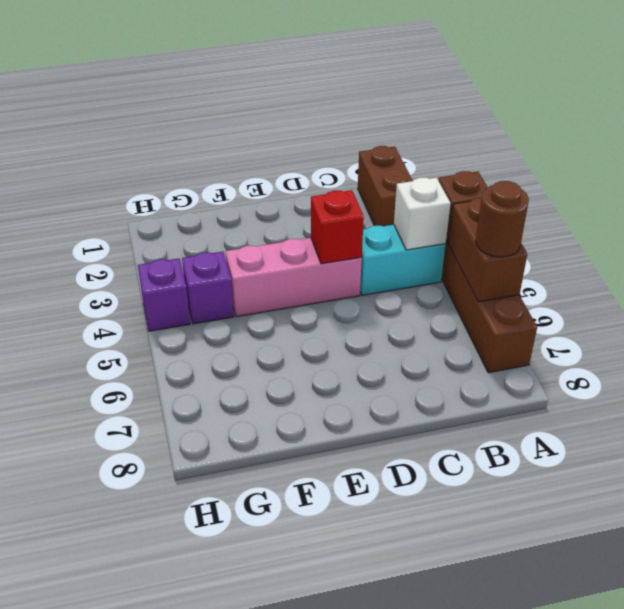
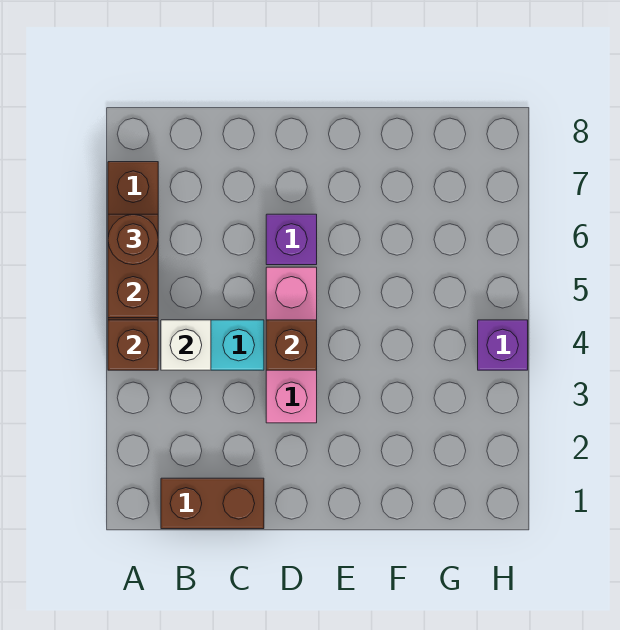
brown brick B1:B2 level 1 -> brown brick B1:C1 level 1
pink brick D4:F4 level 1 -> pink brick D3:D5 level 1
red brick D4 level 2 -> brown brick D4 level 2
purple brick G4 level 1 -> purple brick D6 level 1

